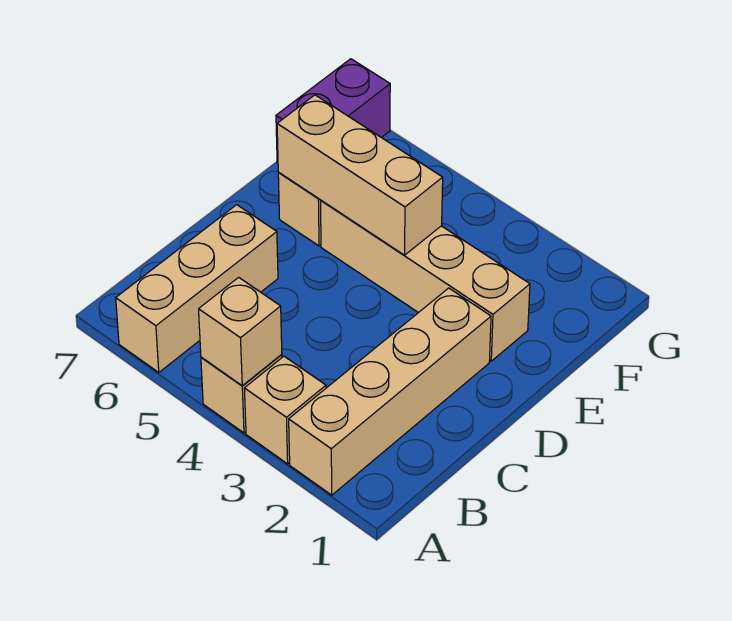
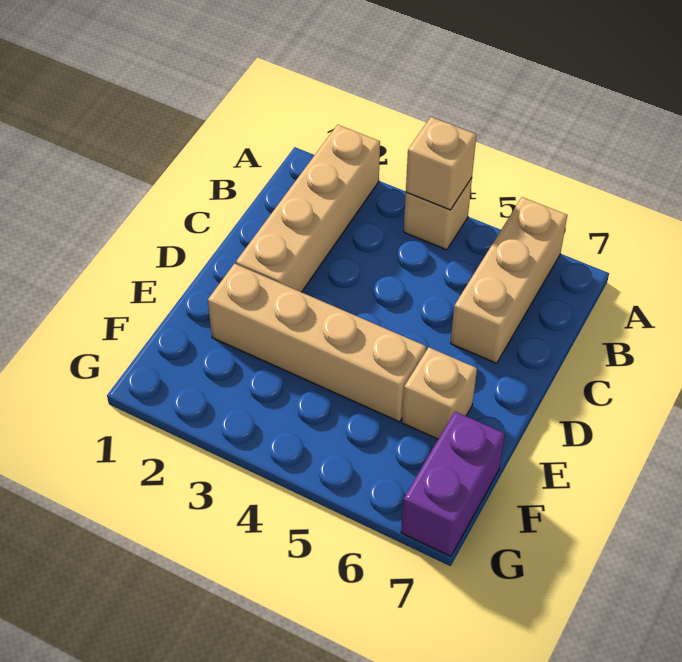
tan brick A3 level 1 -> none
tan brick E4:E6 level 2 -> none

